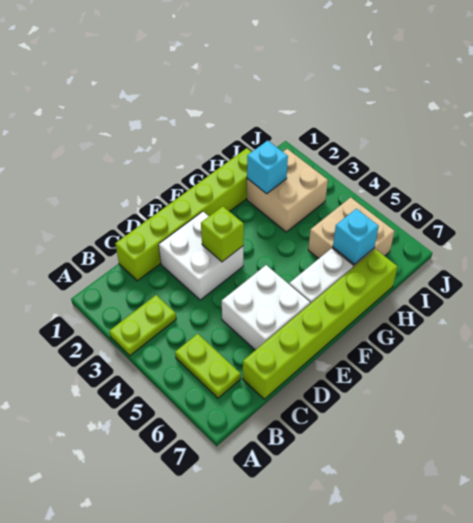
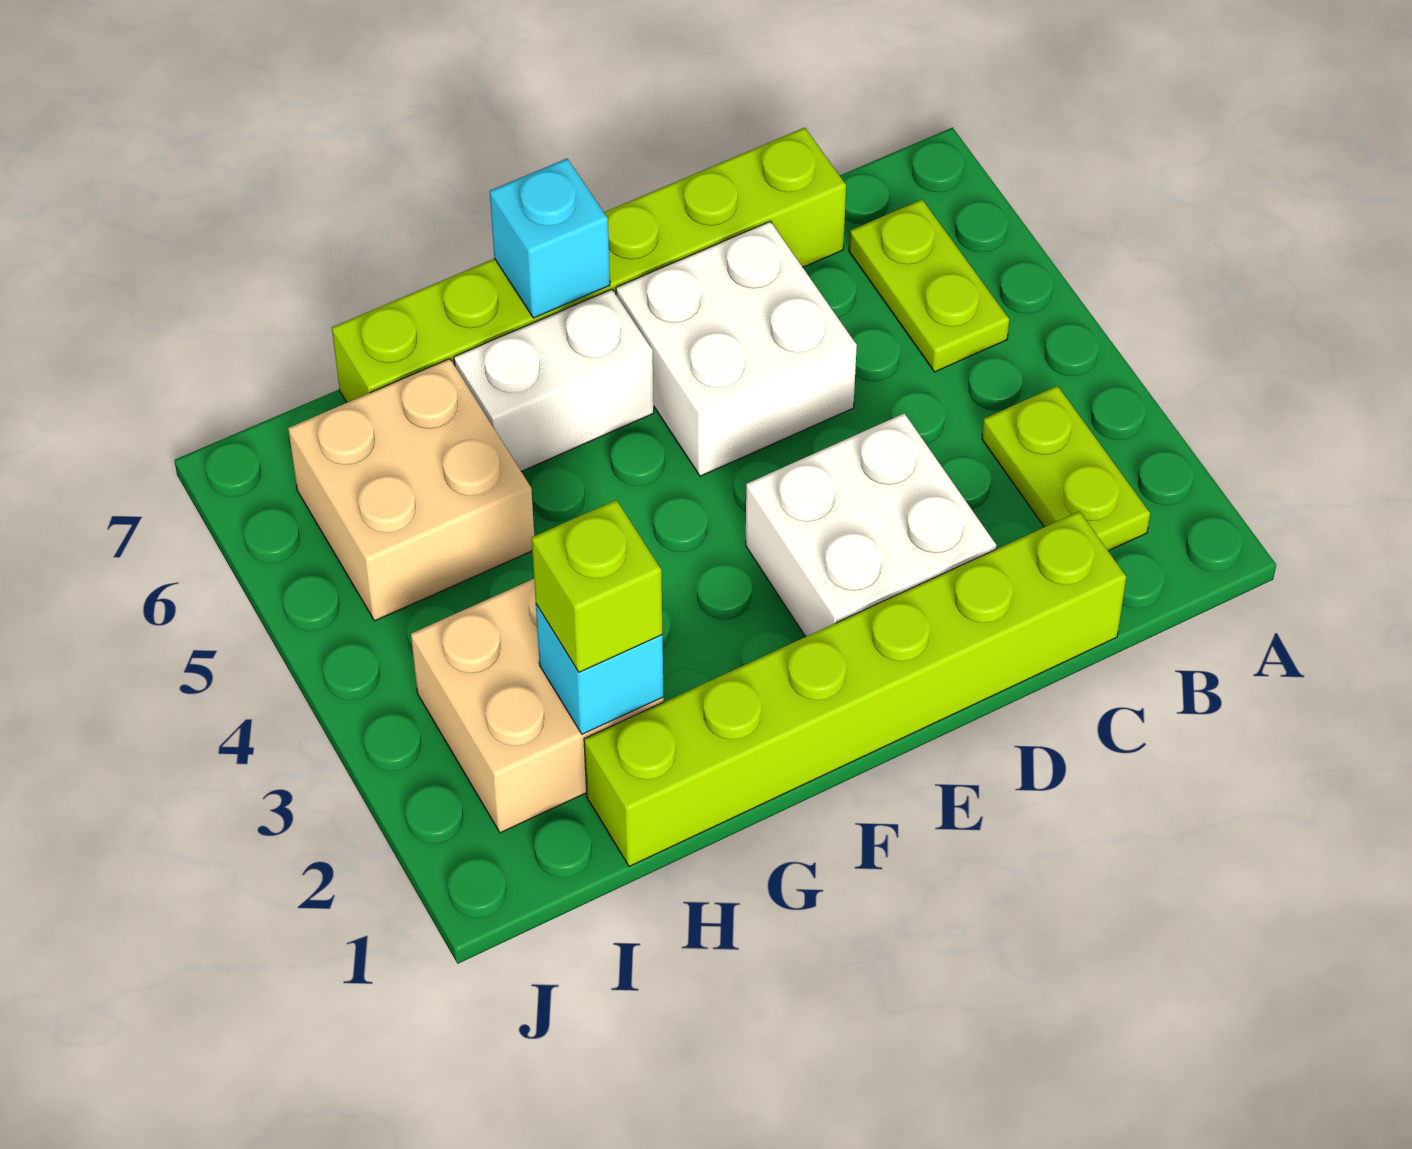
lime plate A3:B3 level 1 -> lime plate B2:B3 level 1
lime brick E3 level 2 -> lime brick H2 level 3
cyan brick H6 level 2 -> cyan brick F7 level 2

